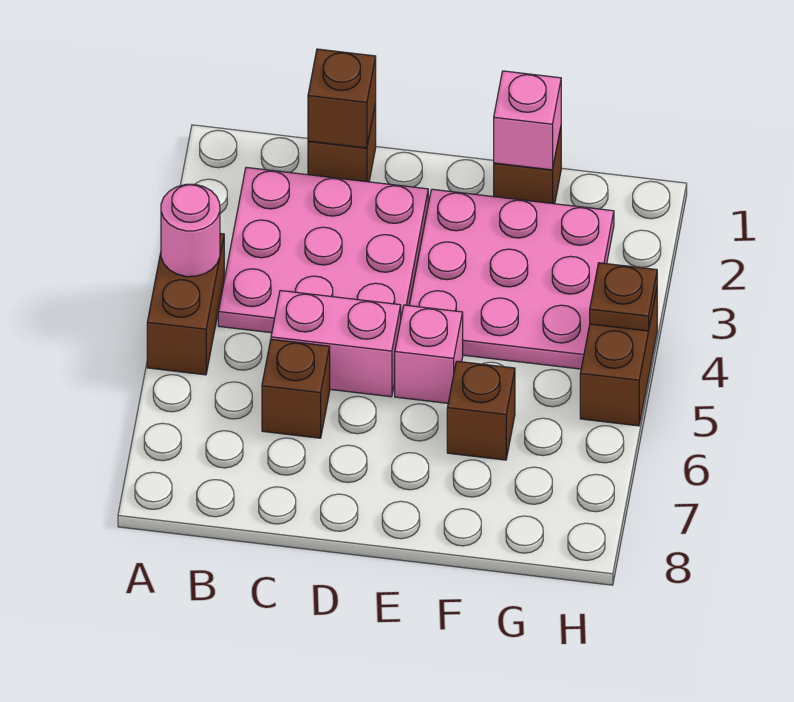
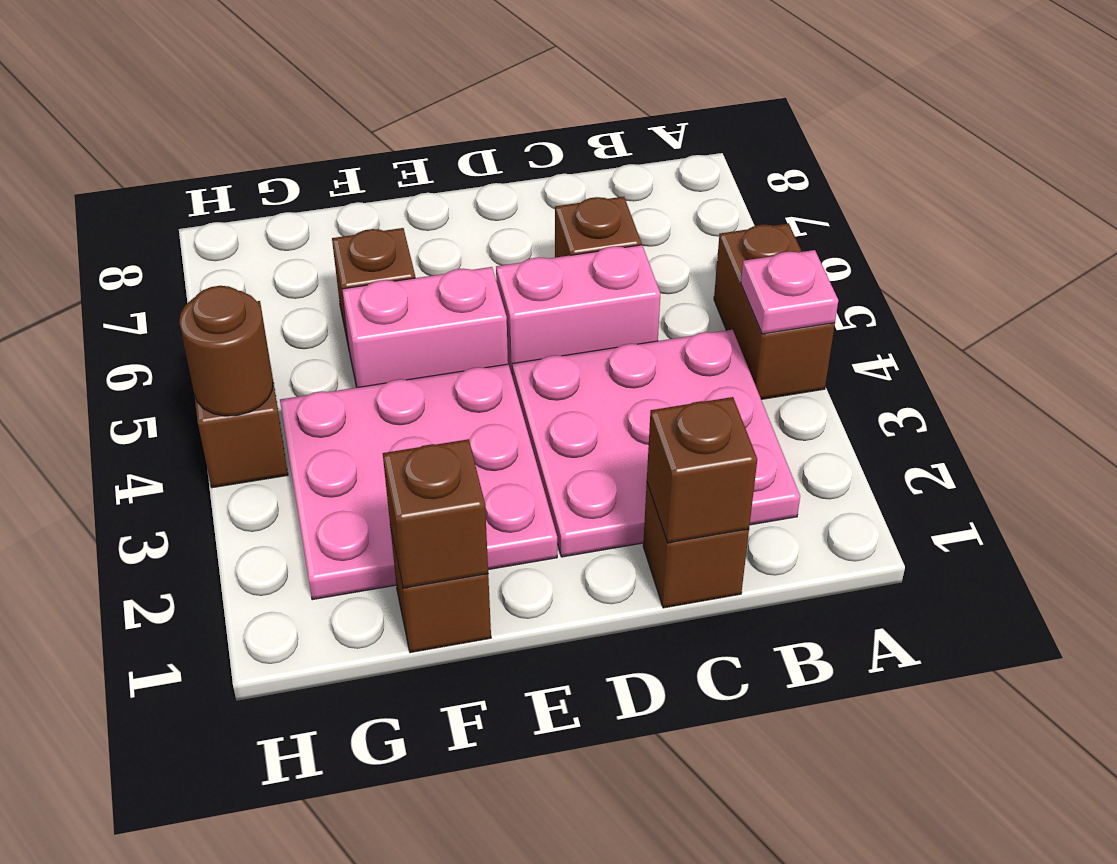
pink round brick A4 level 2 -> pink plate A4 level 2
pink brick E5 level 1 -> pink brick E5:F5 level 1
pink brick F1 level 2 -> brown brick F1 level 2
brown plate H4 level 2 -> brown round brick H4 level 2

